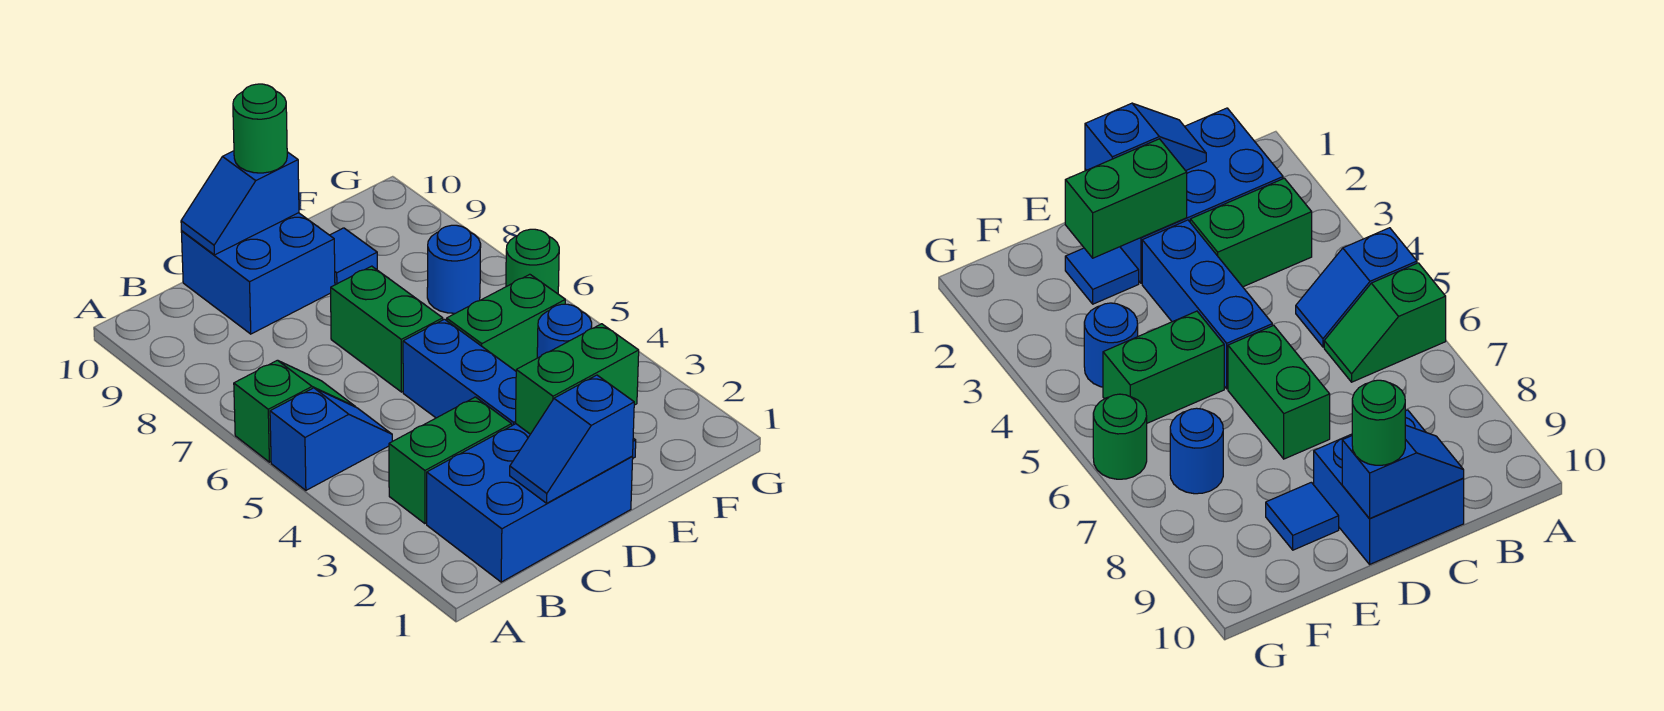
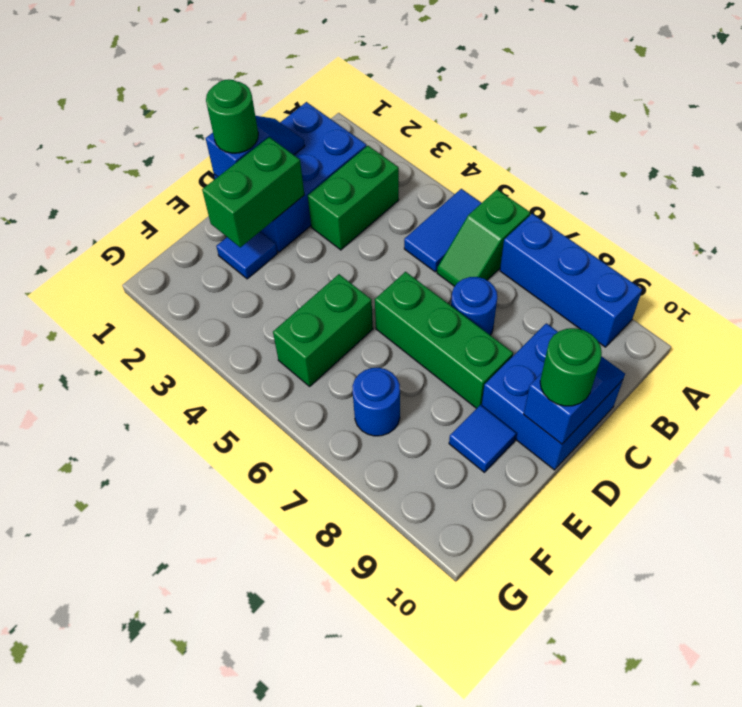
blue slope A5:B5 level 1 top A -> blue tile A5:B5 level 1
blue brick D3:D5 level 1 -> blue brick A7:A9 level 1
green brick D6:D7 level 1 -> green brick D6:D8 level 1
blue round brick F4 level 1 -> blue round brick C7 level 1
green round brick G6 level 1 -> green round brick D1 level 3

